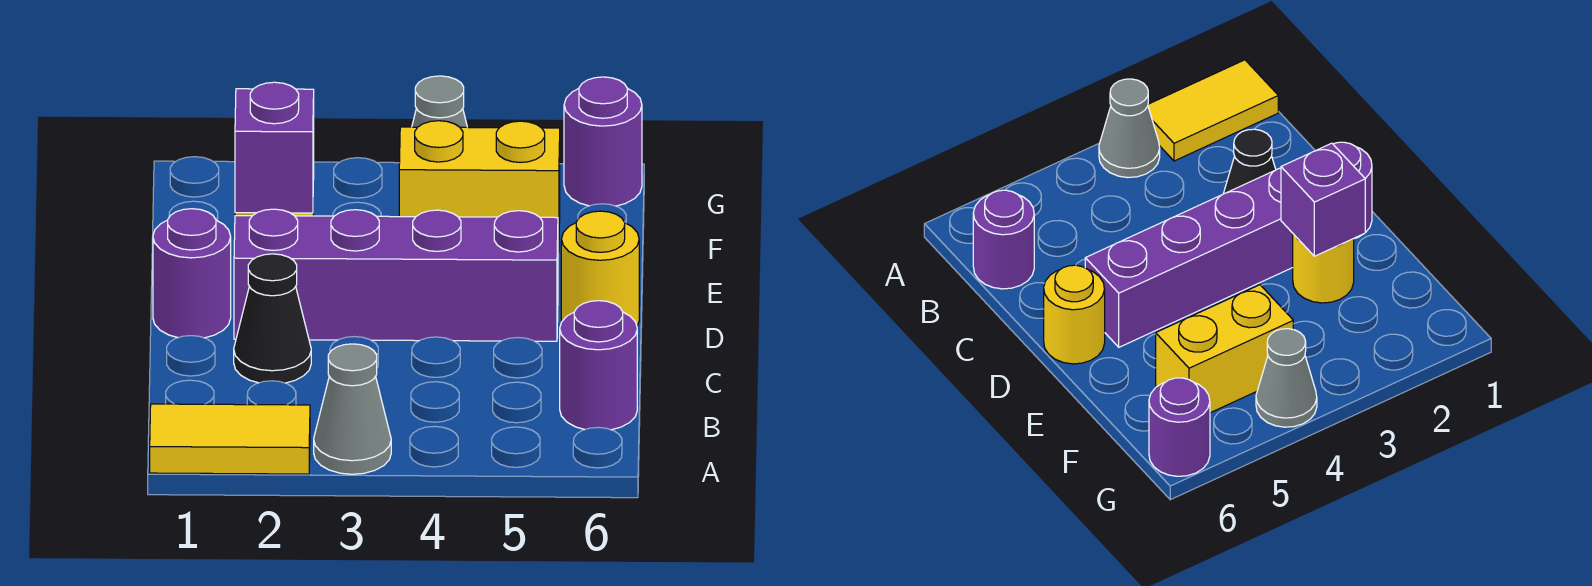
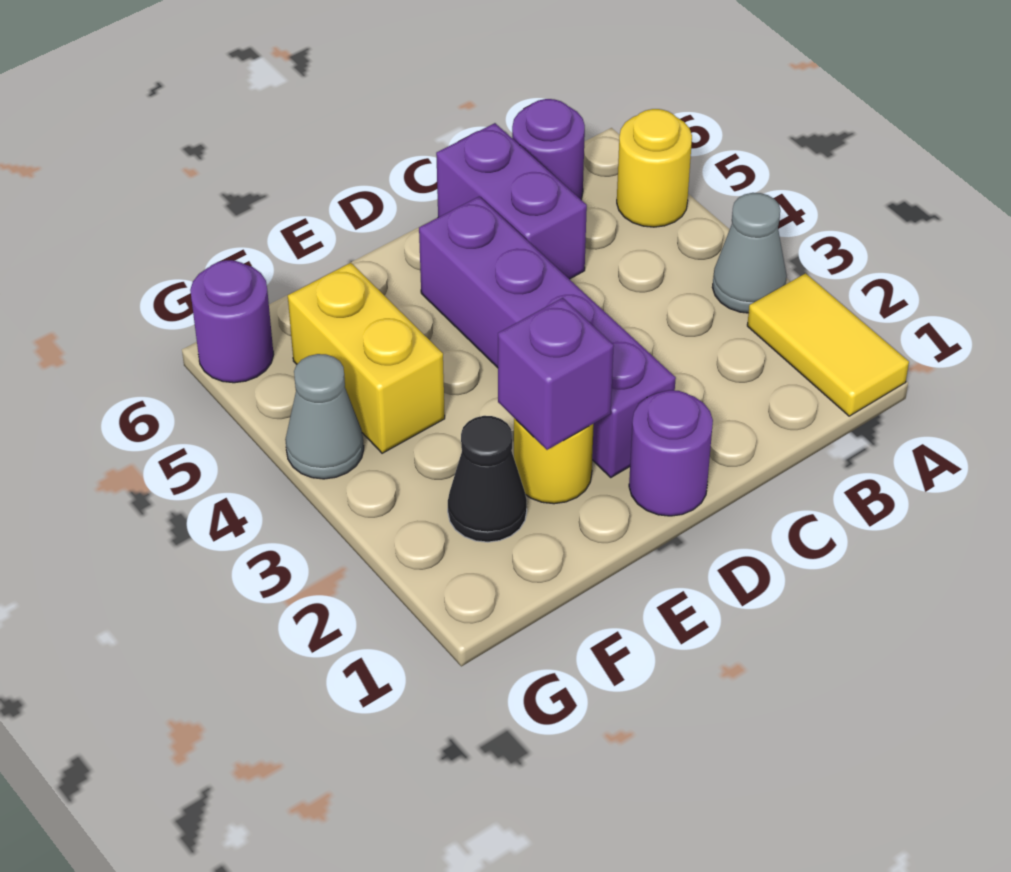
black cone C2 level 1 -> black cone F2 level 1
none -> purple brick C5:C6 level 1
yellow round brick D6 level 1 -> yellow round brick A5 level 1

